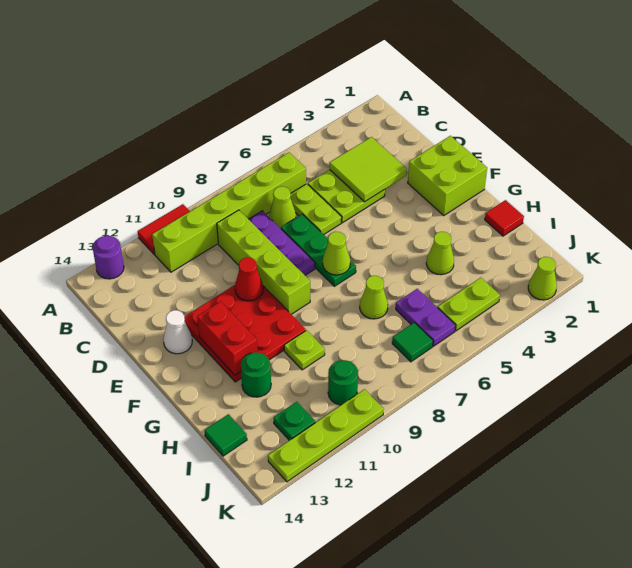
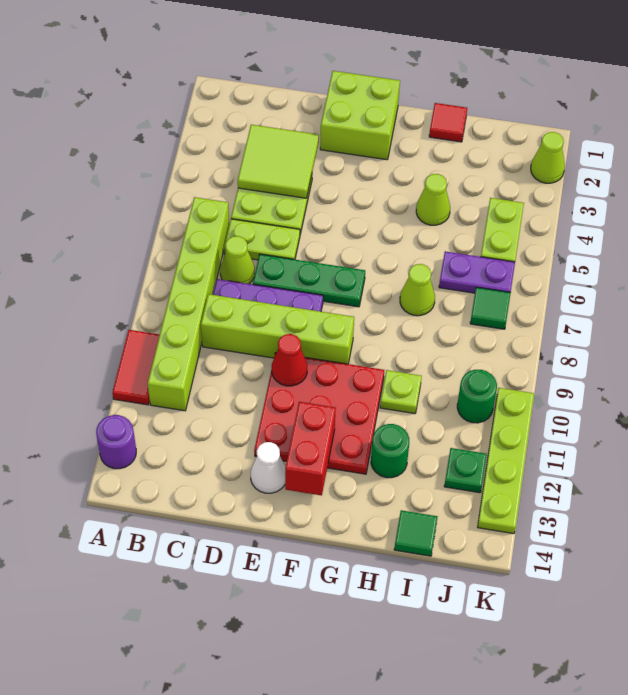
lime cone F7 level 2 -> none
red brick F12:G12 level 2 -> red brick F12:F13 level 2

